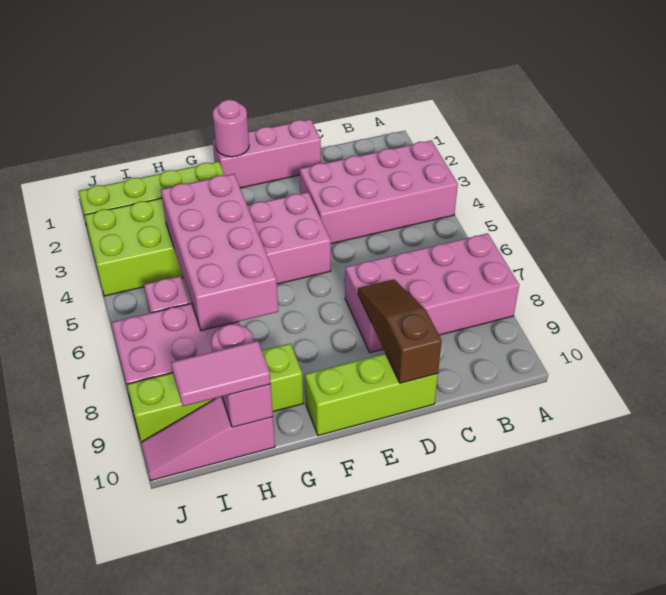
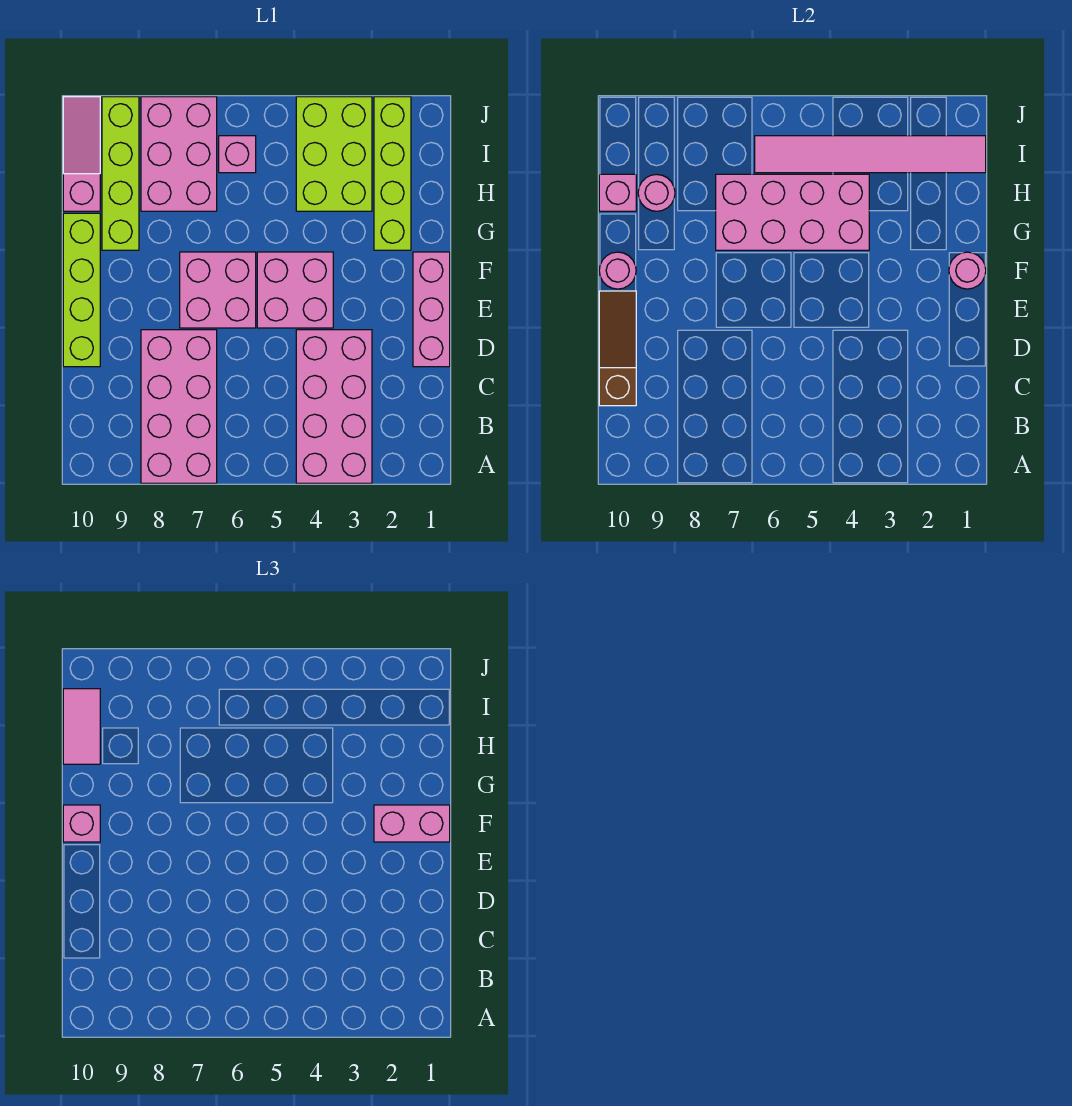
brown slope D8:D10 level 2 top 10 -> brown slope C10:E10 level 2 top C
lime brick D10:F10 level 1 -> lime brick D10:G10 level 1
none -> pink brick E6:F7 level 1
none -> pink brick F1:F2 level 3
none -> pink round brick F10 level 2
none -> pink brick F10 level 3
none -> pink tile I1:I6 level 2

